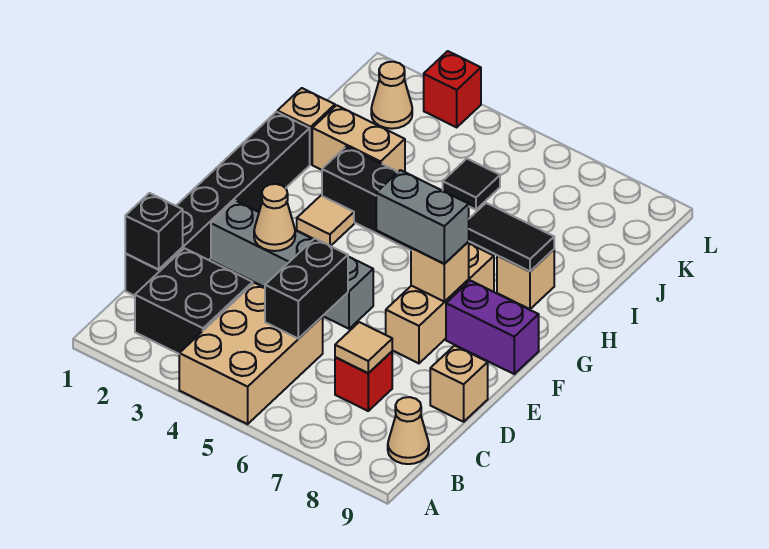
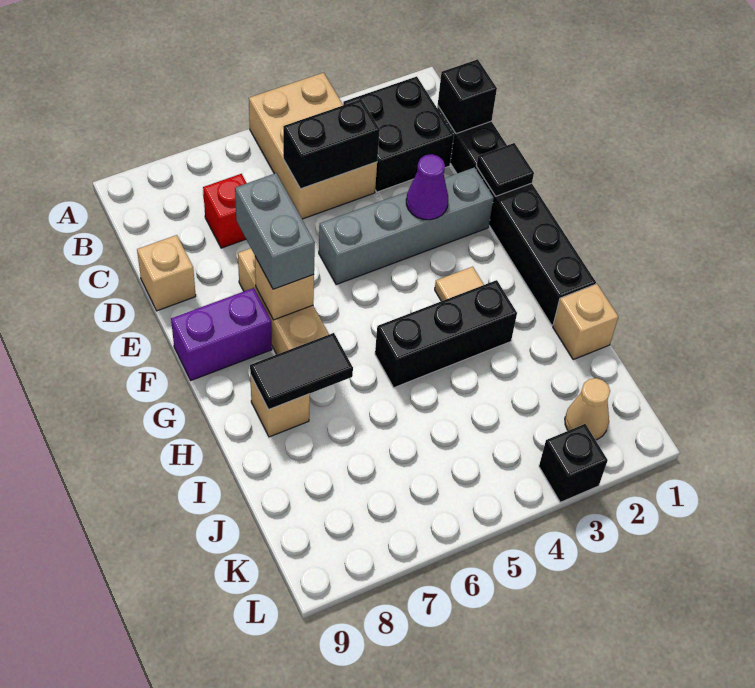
tan cone B9 level 1 -> none
black brick C5:D5 level 2 -> black brick C4:C5 level 2
tan tile C7 level 2 -> none
tan cone E3 level 2 -> purple cone E3 level 2
grey brick F6:F7 level 3 -> grey brick E7:F7 level 3
tan brick I2:I3 level 1 -> none
black tile J5 level 1 -> black tile E1 level 2
red brick L3 level 1 -> black brick L3 level 1

